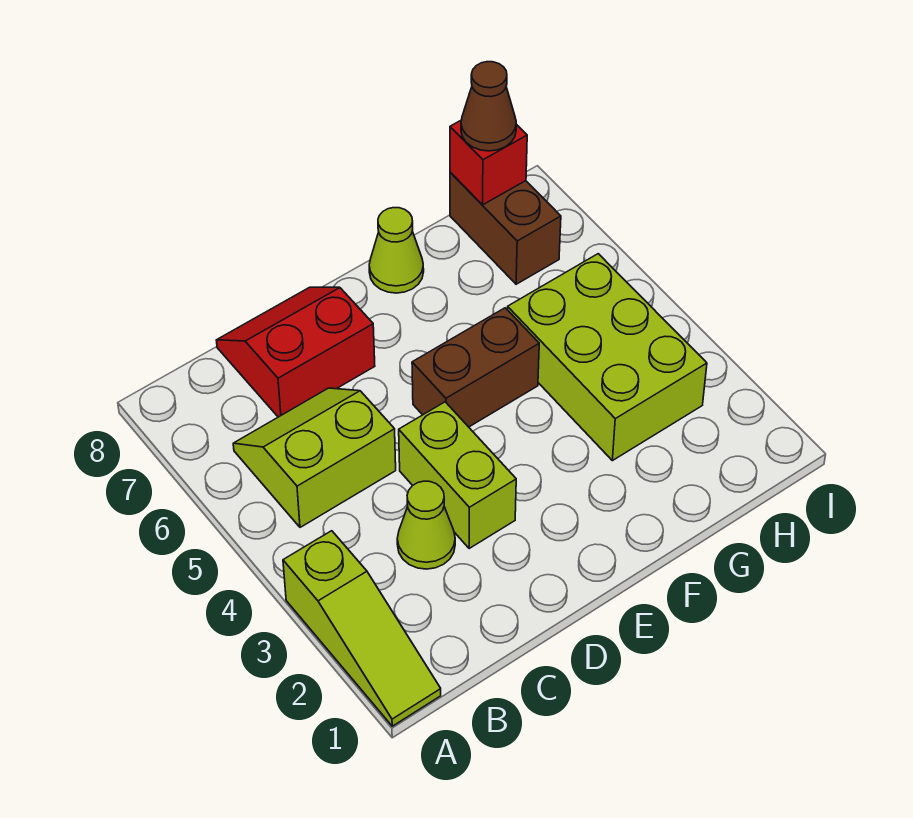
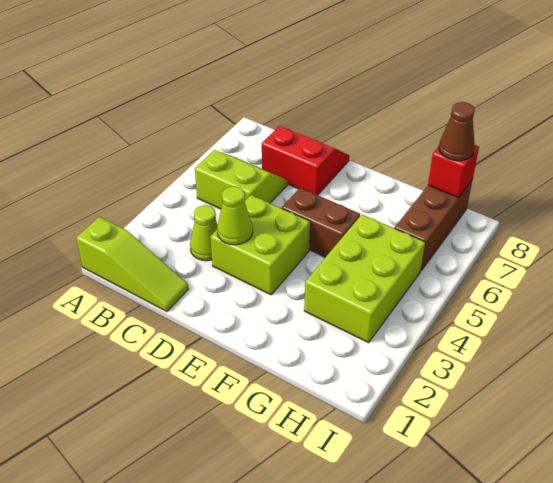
lime slope A1:A3 level 1 top 3 -> lime slope A1:C1 level 1 top A
lime brick D3:D4 level 1 -> lime brick D3:E4 level 1
lime cone F8 level 1 -> lime cone D3 level 2
brown brick H7:H8 level 1 -> brown brick H6:H8 level 1

